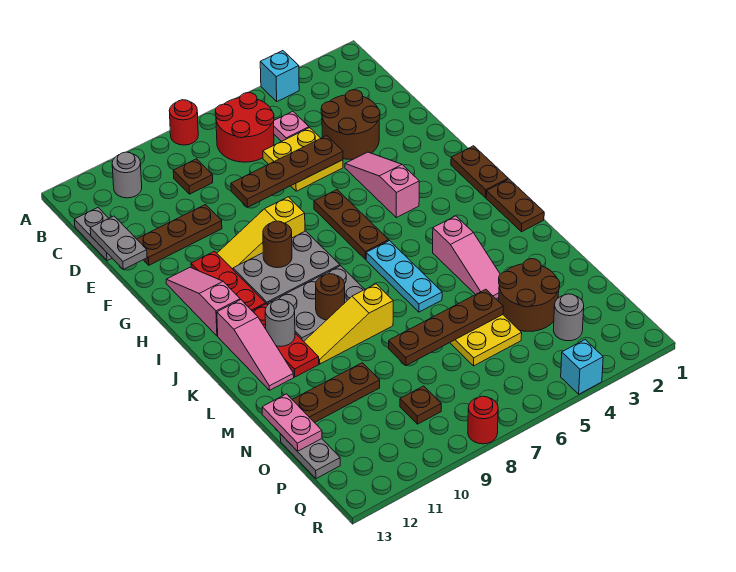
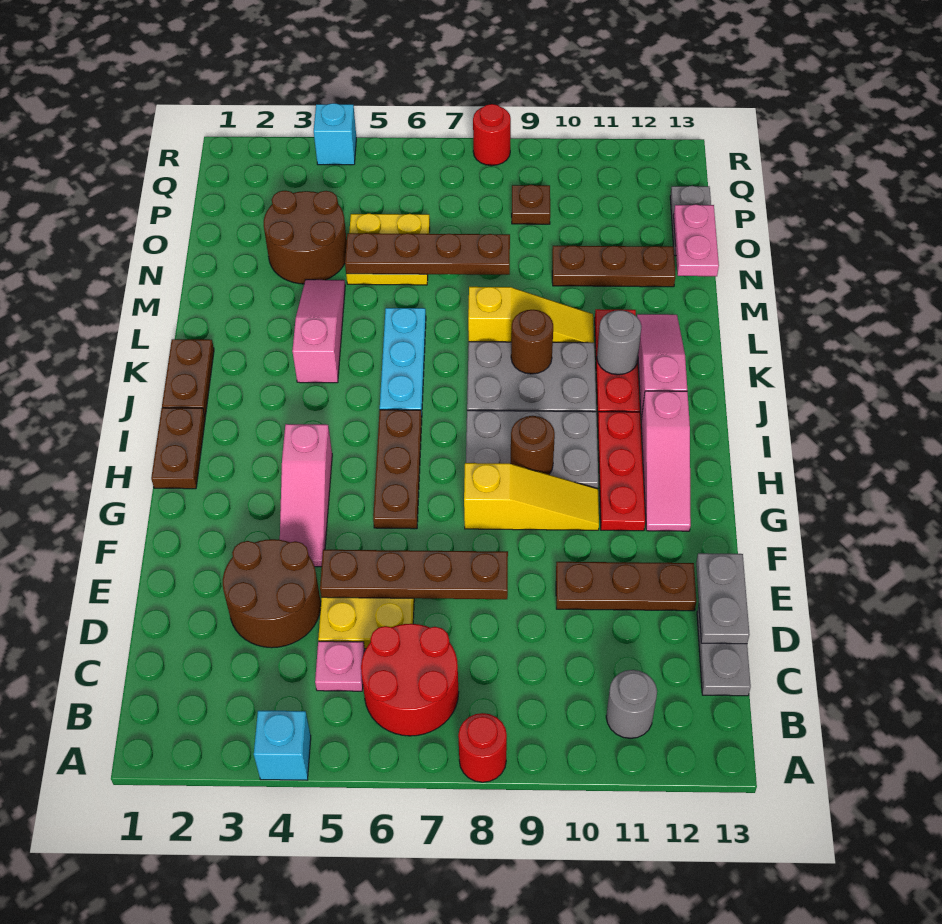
brown plate C9 level 1 -> none
grey round brick P3 level 1 -> none

